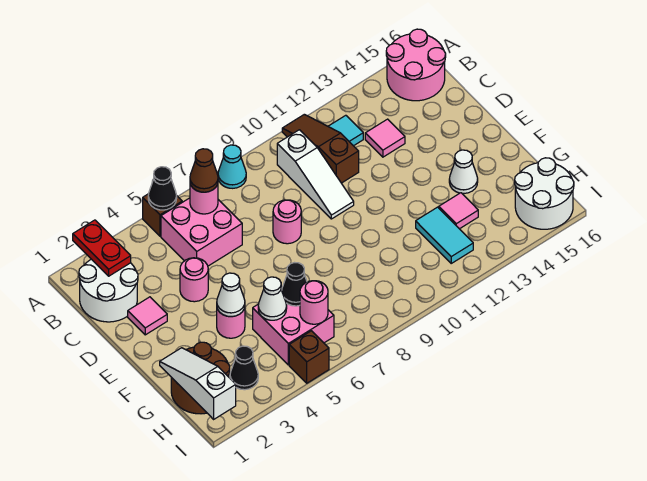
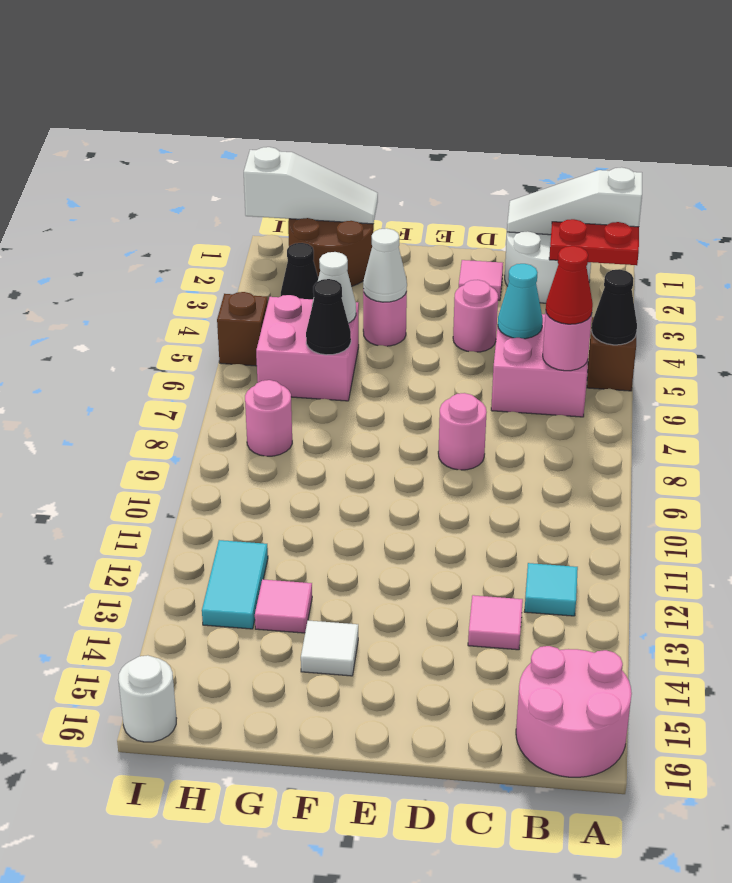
cyan cone A8 level 1 -> cyan cone C5 level 2
brown slope A11:C11 level 1 top C -> none
brown cone B6 level 3 -> red cone B6 level 3
white slope B10:D10 level 1 top B -> white slope A1:C1 level 2 top A
white cone F14 level 1 -> white tile F14 level 1
cyan tile G12:H12 level 1 -> cyan tile H12:H13 level 1
pink round brick H6 level 2 -> pink round brick H8 level 1
white round brick H15:I16 level 1 -> white round brick I16 level 1

